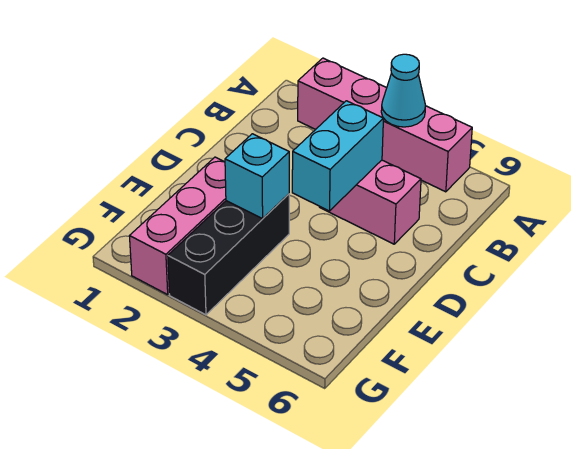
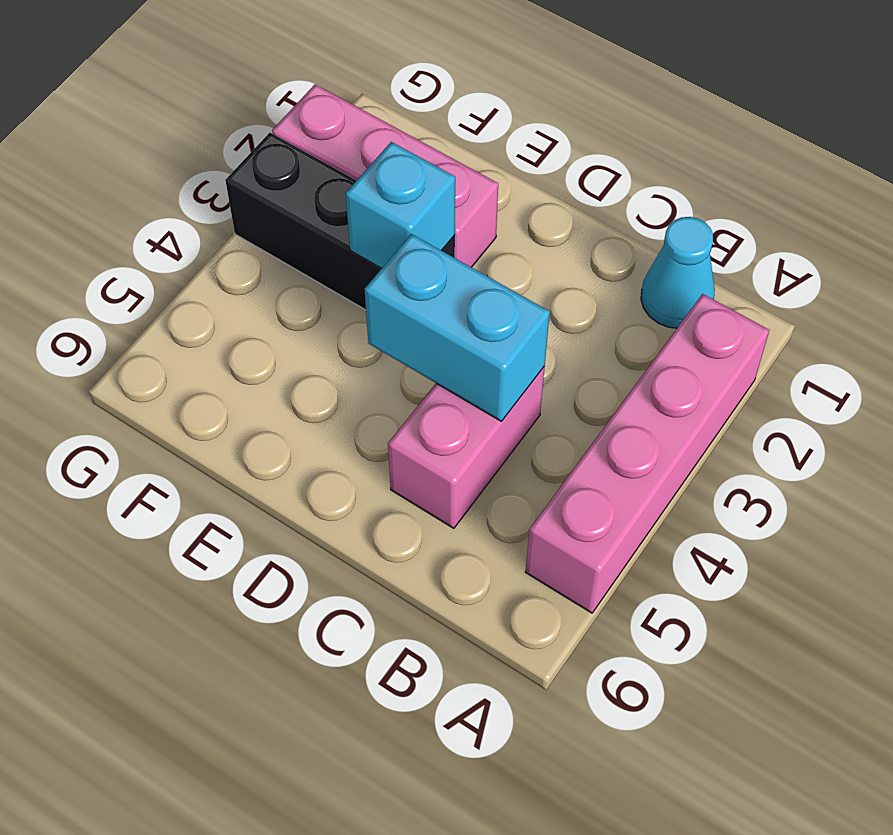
cyan cone A4 level 2 -> cyan cone B1 level 1

